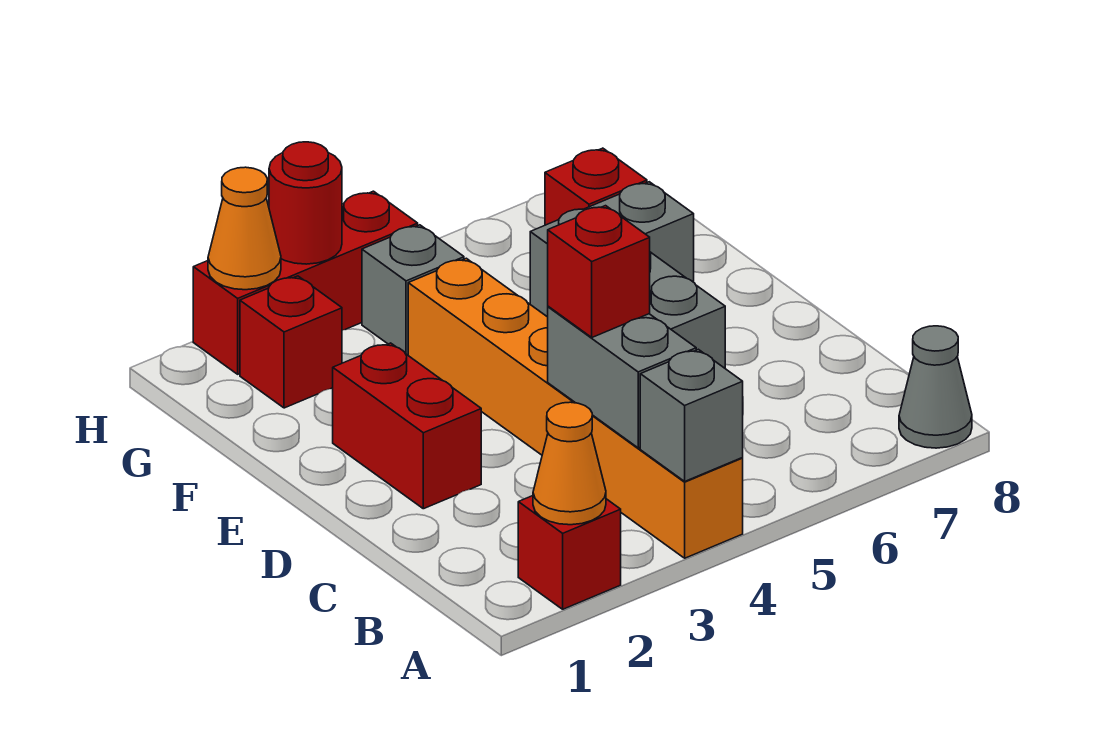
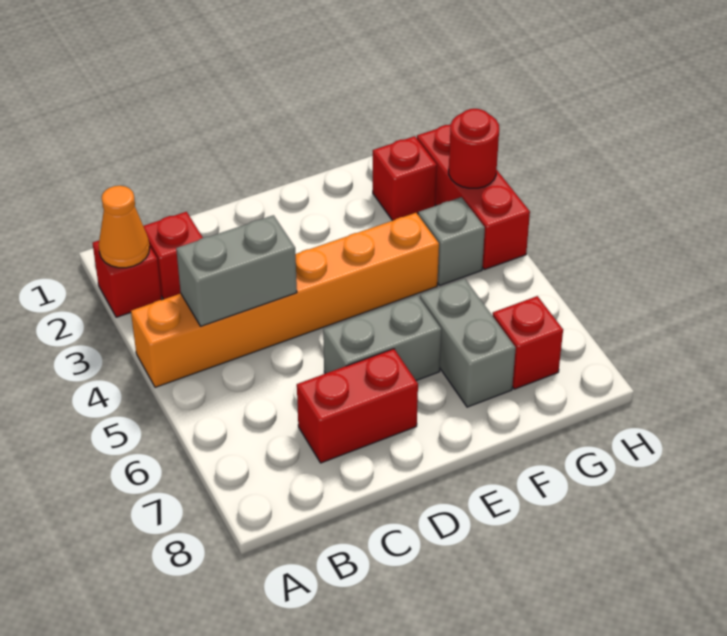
grey brick A4 level 2 -> none
grey cone A8 level 1 -> none
red brick C4 level 3 -> red brick B2 level 1
red brick D2:E2 level 1 -> red brick C7:D7 level 1
orange cone H2 level 2 -> none

